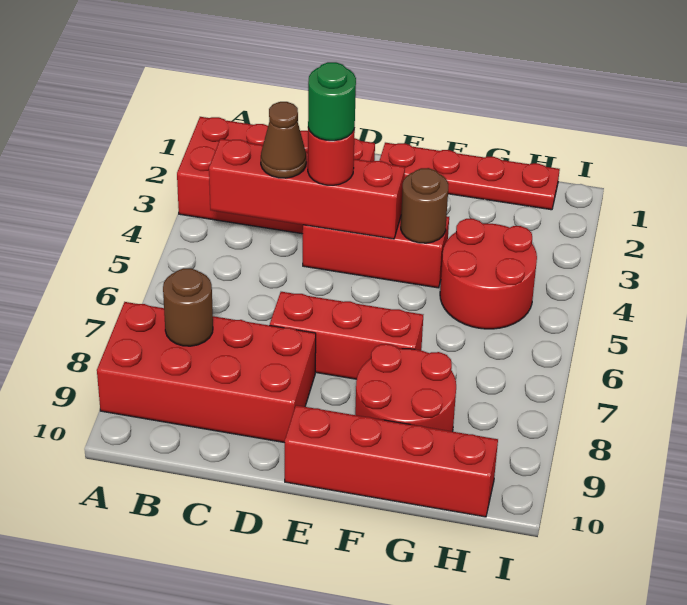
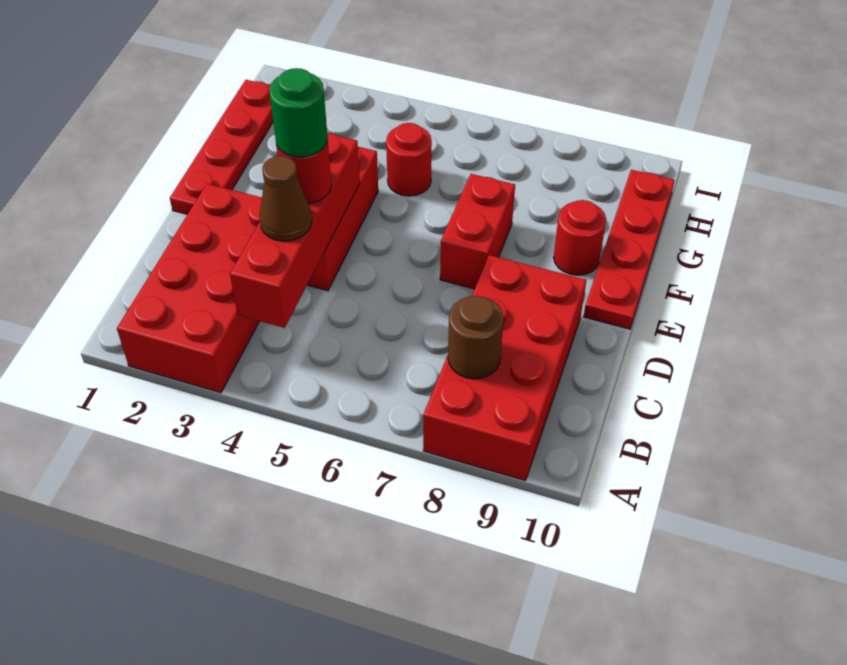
red brick D7:F7 level 1 -> red brick E7:F7 level 1
red brick E10:H10 level 1 -> red plate E10:H10 level 1
brown round brick F4 level 2 -> none
red round brick F8:G9 level 1 -> red round brick F9 level 1
red round brick G4:H5 level 1 -> red round brick G5 level 1

